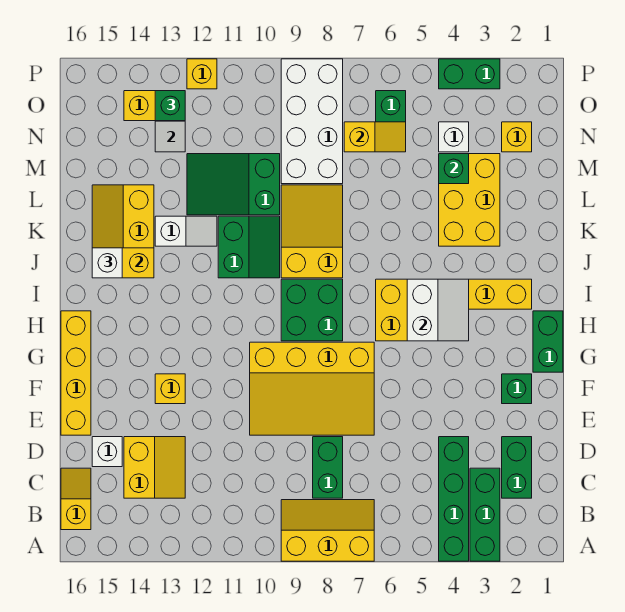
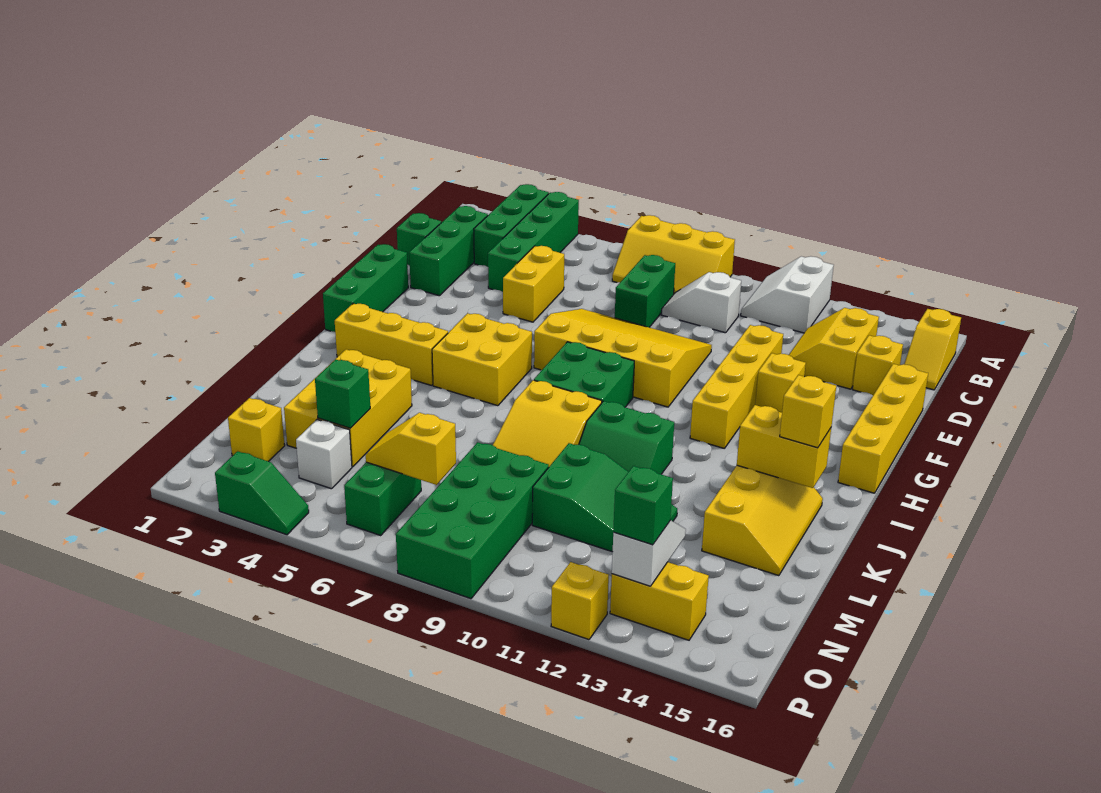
green brick C2:D2 level 1 -> green brick C2:E2 level 1
none -> yellow brick D5:E5 level 1
white brick D15 level 1 -> yellow brick D15 level 1
none -> yellow brick E12:H12 level 1
green brick F2 level 1 -> green brick D1 level 1
green brick G1:H1 level 1 -> green brick F1:H1 level 1
white slope H4:I5 level 2 top 5 -> white slope A11:B12 level 1 top 12
green slope J10:K11 level 1 top 11 -> green slope J10:K11 level 1 top J
white brick J15 level 3 -> yellow brick J15 level 3
white slope K12:K13 level 1 top 13 -> white slope C9:C10 level 1 top 10
white brick M8:P9 level 1 -> green brick M8:P9 level 1
green brick P3:P4 level 1 -> green slope P3:P4 level 1 top 3

